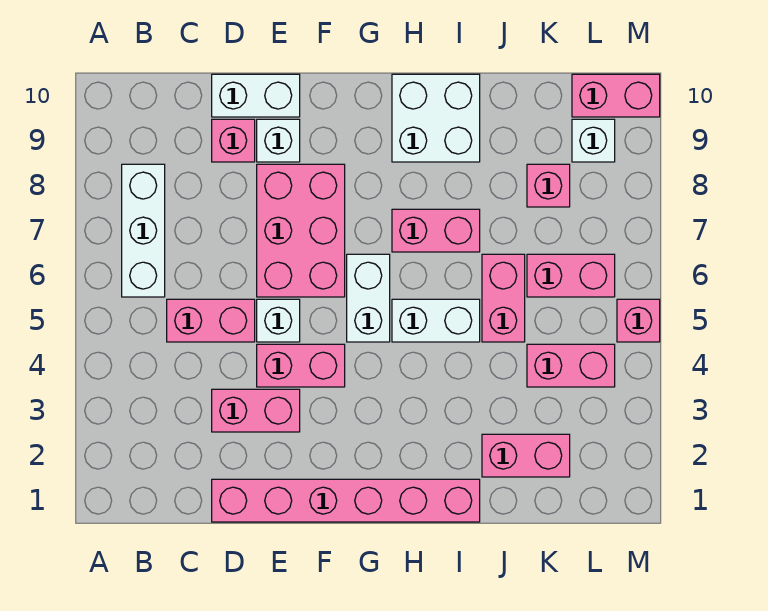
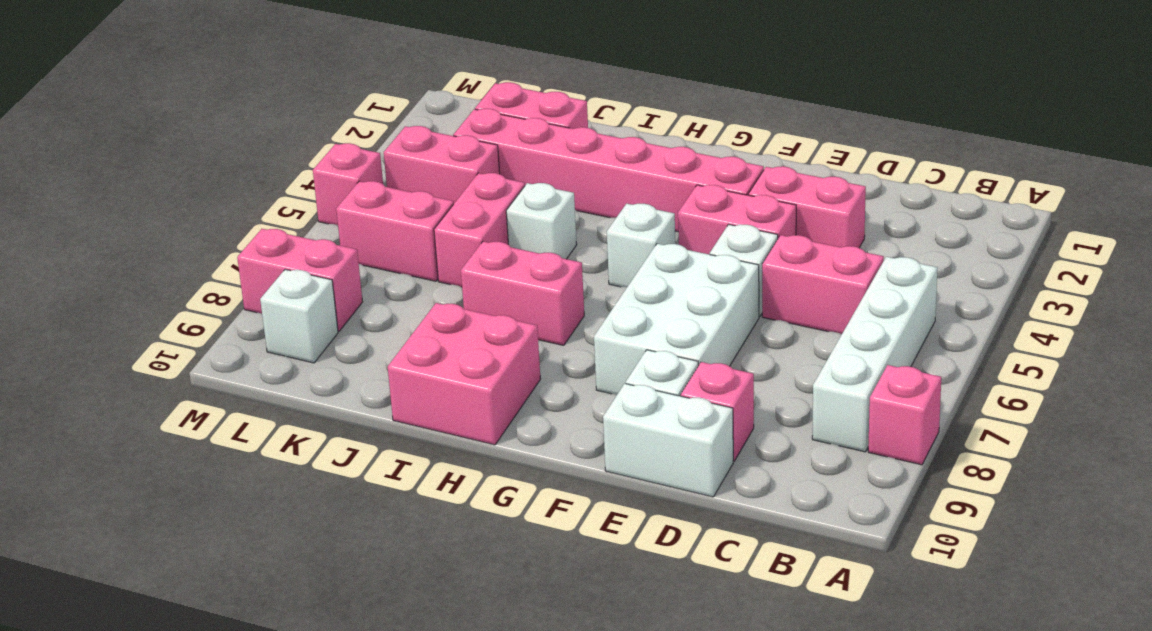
white brick B6:B8 level 1 -> white brick B5:B8 level 1
pink brick D1:I1 level 1 -> pink brick F3:K3 level 1
pink brick E6:F8 level 1 -> white brick E6:F8 level 1
white brick G5:G6 level 1 -> white brick G5 level 1
white brick H5:I5 level 1 -> white brick I5 level 1
white brick H9:I10 level 1 -> pink brick H9:I10 level 1
pink brick K8 level 1 -> pink brick A8 level 1
pink brick L10:M10 level 1 -> pink brick L8:M8 level 1

